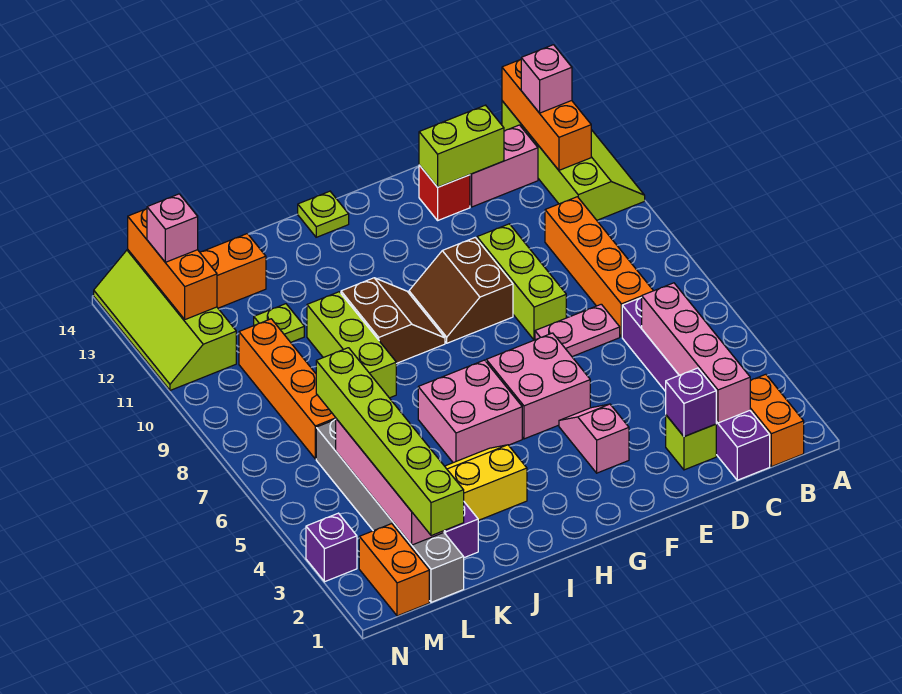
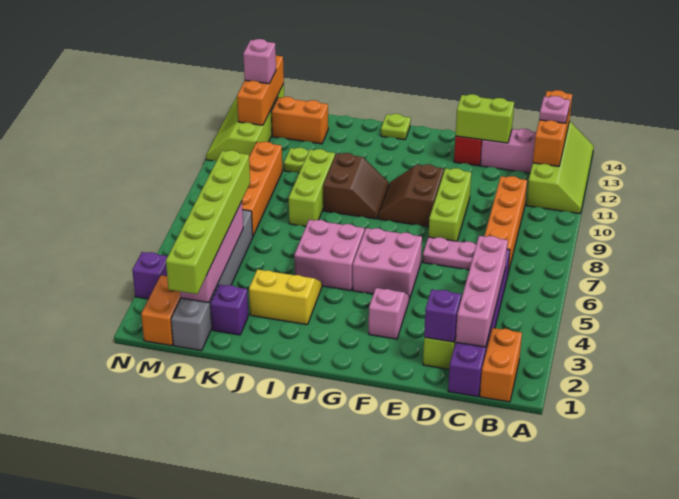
pink brick B13 level 3 -> pink plate B13 level 3

